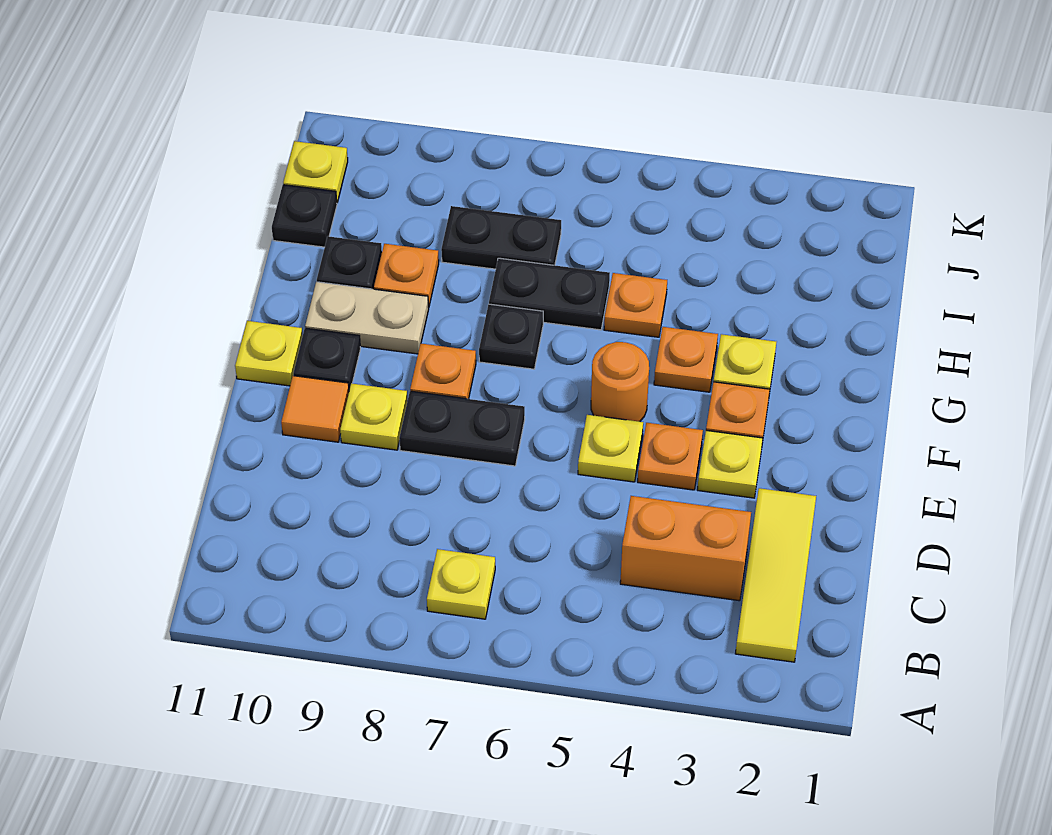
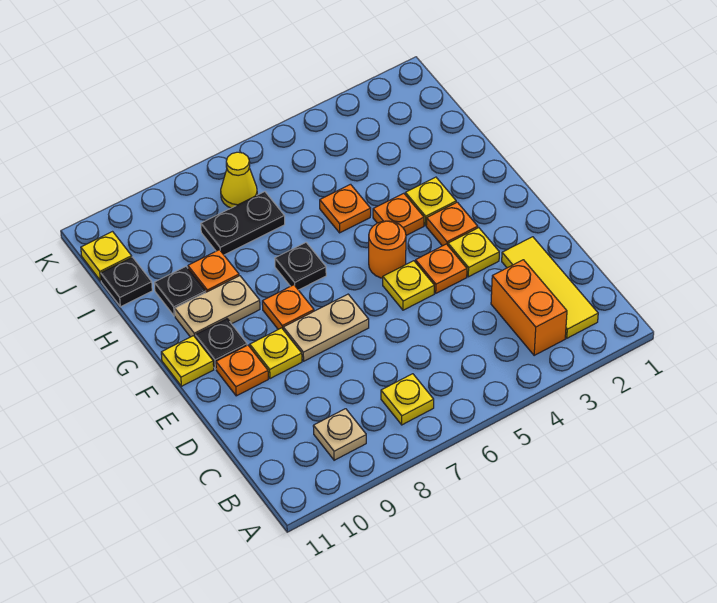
none -> tan plate B9 level 1
orange brick C3:C4 level 1 -> orange brick B3:C3 level 1
black plate E7:E8 level 1 -> tan plate E7:E8 level 1
orange tile E10 level 1 -> orange plate E10 level 1
black plate H6:H7 level 1 -> none
none -> yellow cone J7 level 1

